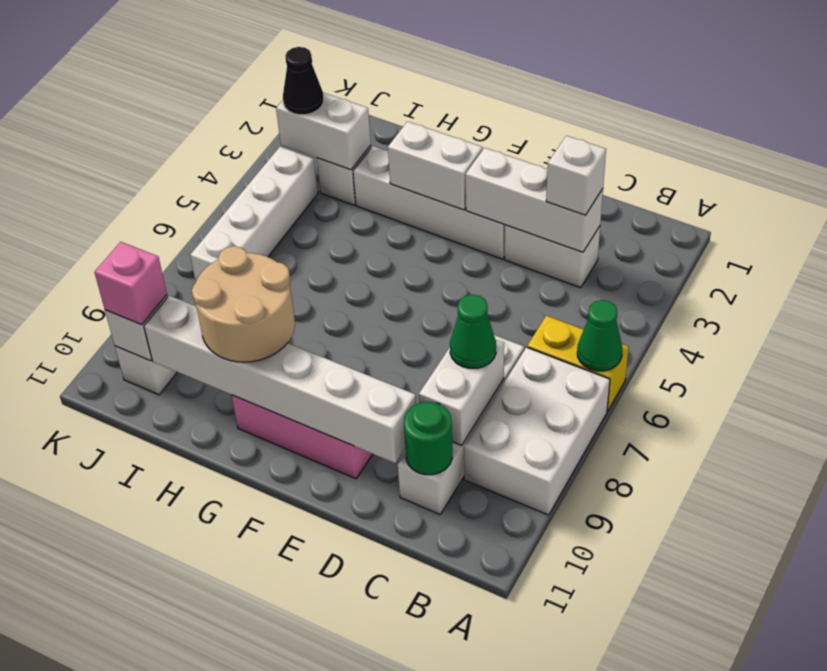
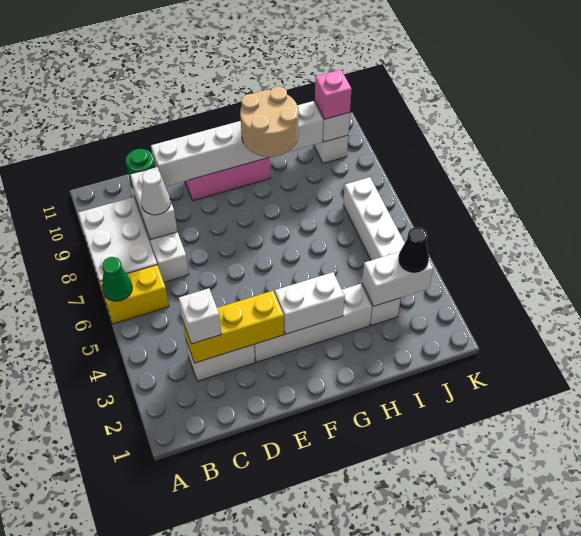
white brick C3:E3 level 2 -> yellow brick C3:E3 level 2
green cone C8 level 3 -> white cone C8 level 3

